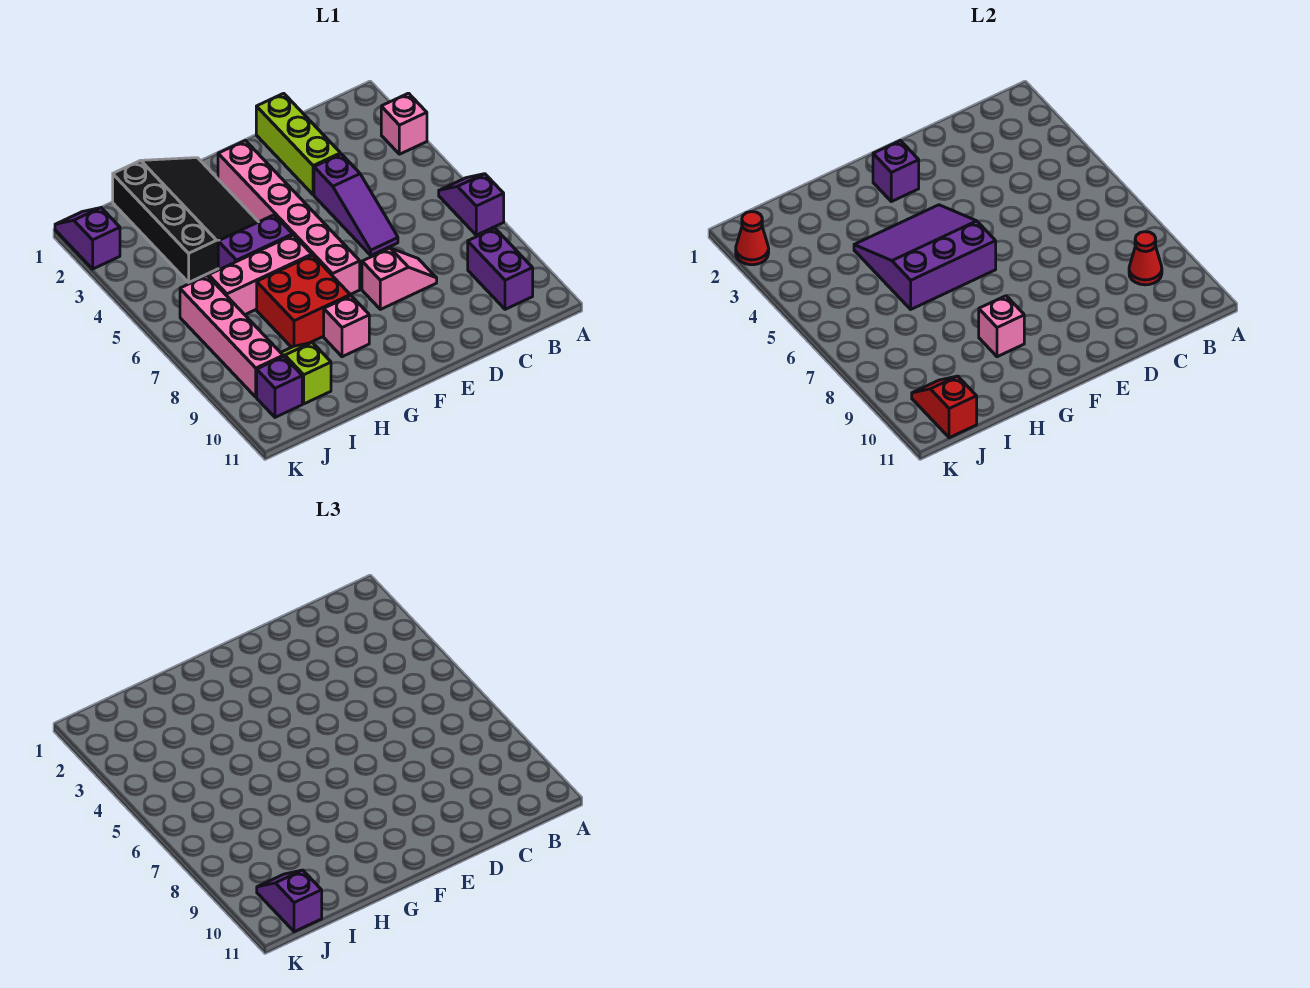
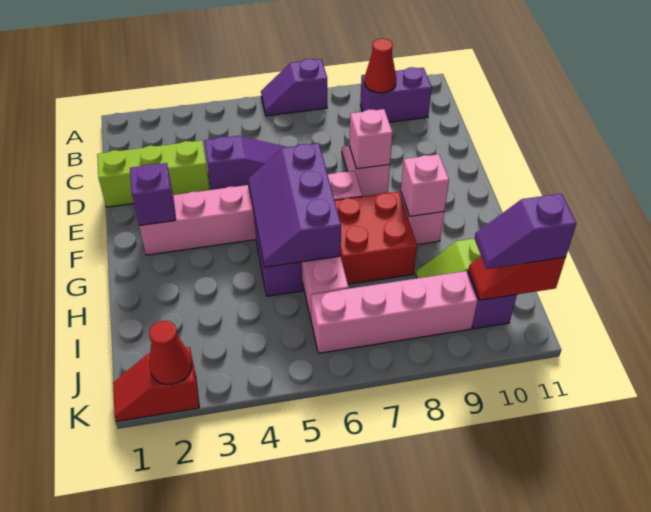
pink brick A3 level 1 -> pink brick E8 level 2
purple slope F4:H6 level 2 top 6 -> purple slope F5:H6 level 2 top 6
black slope G1:I4 level 1 top I -> none
purple slope K1:K2 level 1 top 2 -> red slope K1:K2 level 1 top 2

